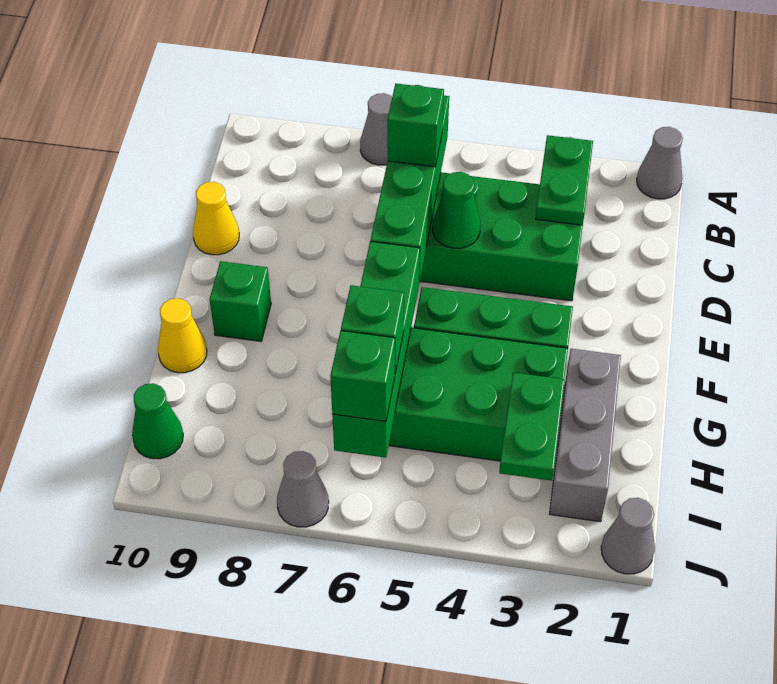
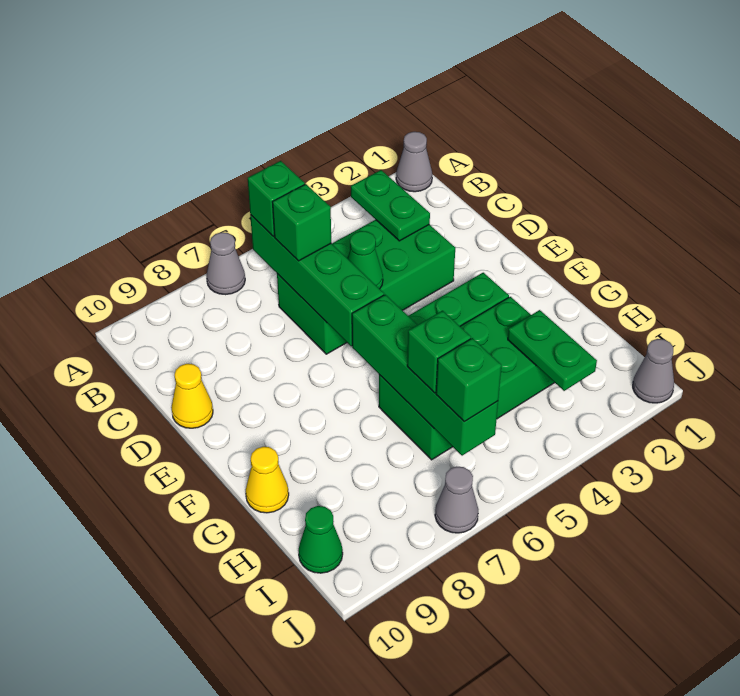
green brick F9 level 1 -> green brick B6 level 3
grey brick G2:I2 level 1 -> none

